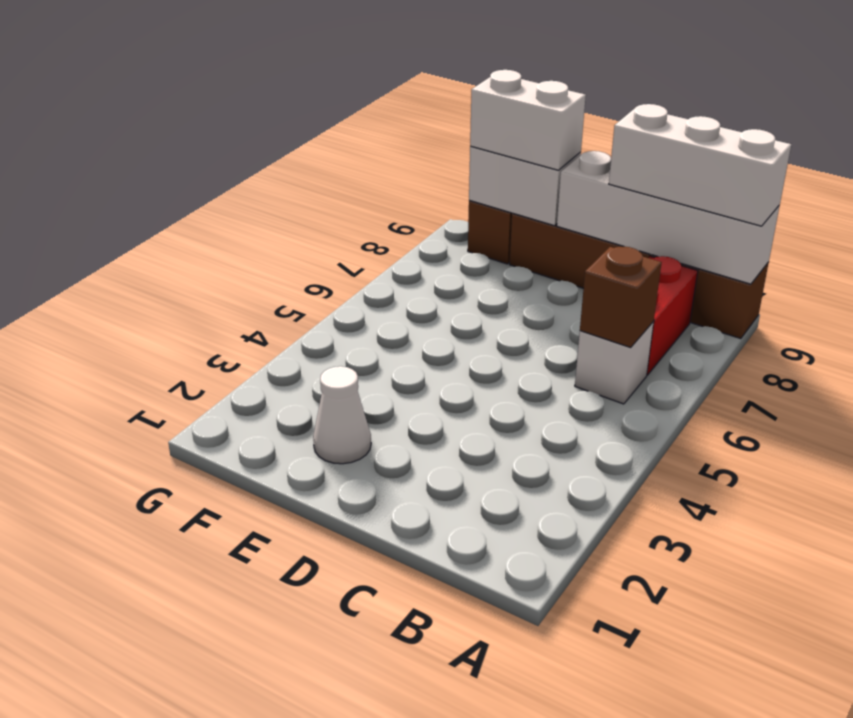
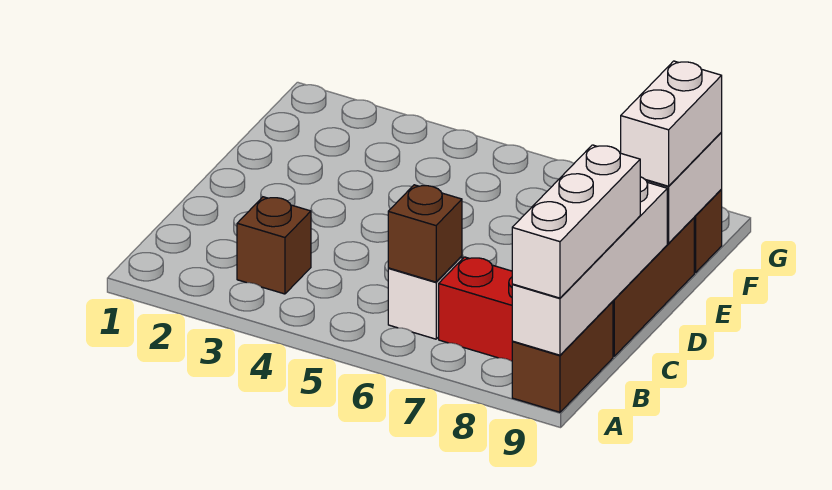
none -> brown brick B3 level 1
white cone E2 level 1 -> none

